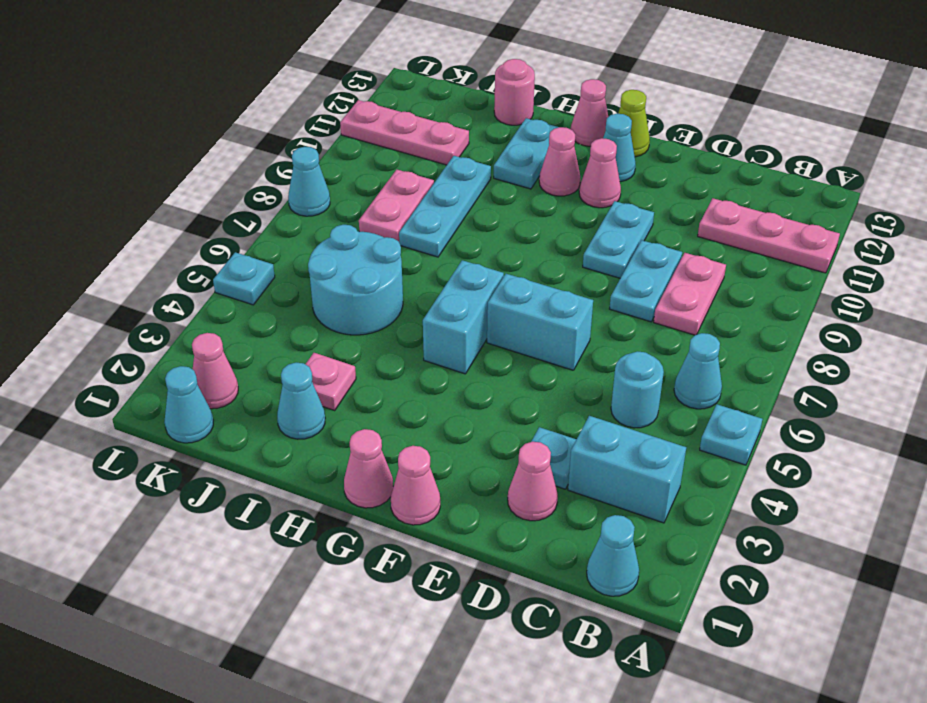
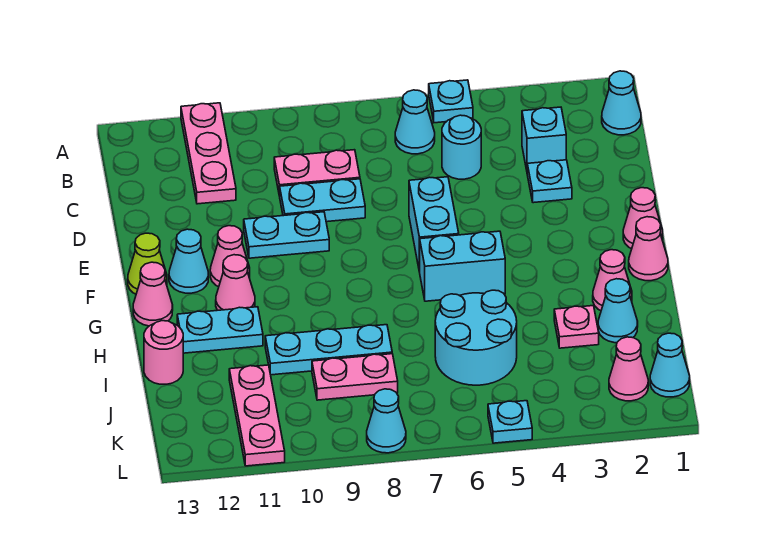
cyan brick B3:C3 level 1 -> cyan brick C3 level 1
pink cone D2 level 1 -> pink cone H2 level 1

